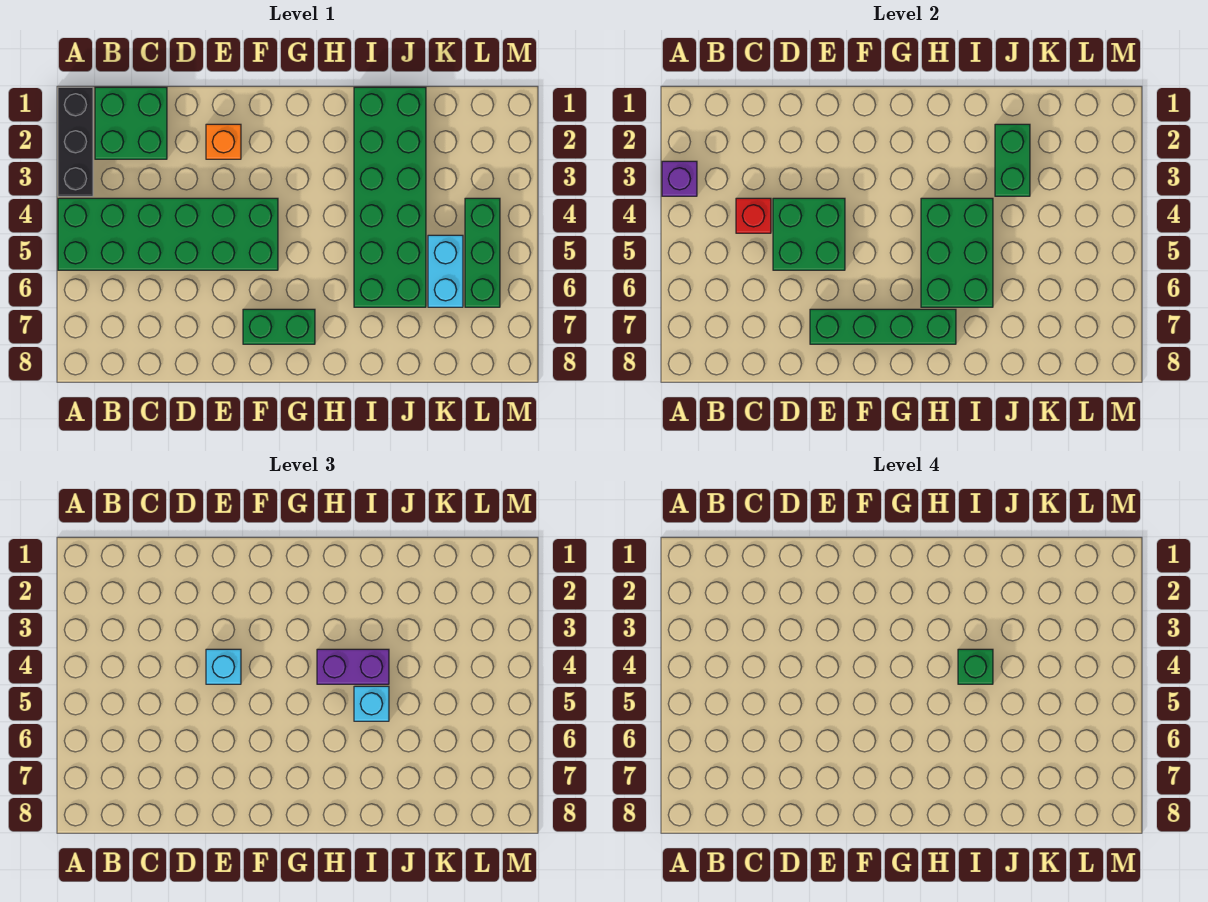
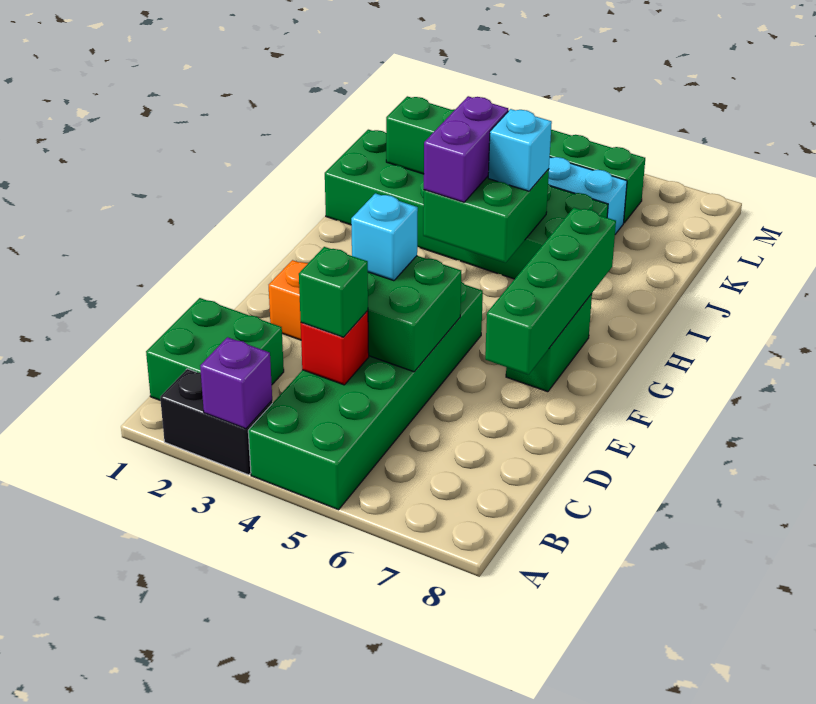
black brick A1:A3 level 1 -> black brick A2:A3 level 1
green brick H4:I6 level 2 -> green brick H4:I5 level 2
green brick I4 level 4 -> green brick C4 level 3

